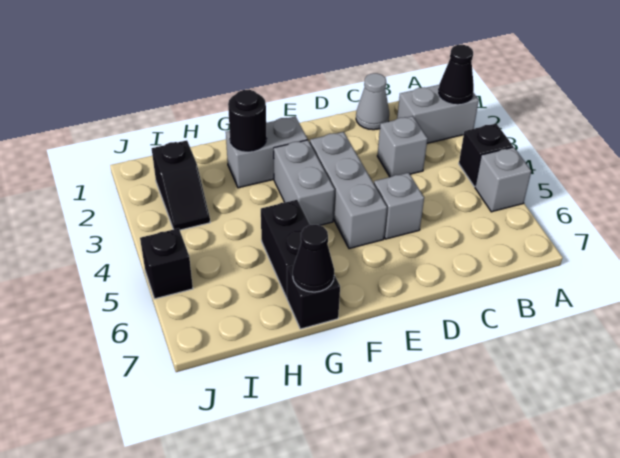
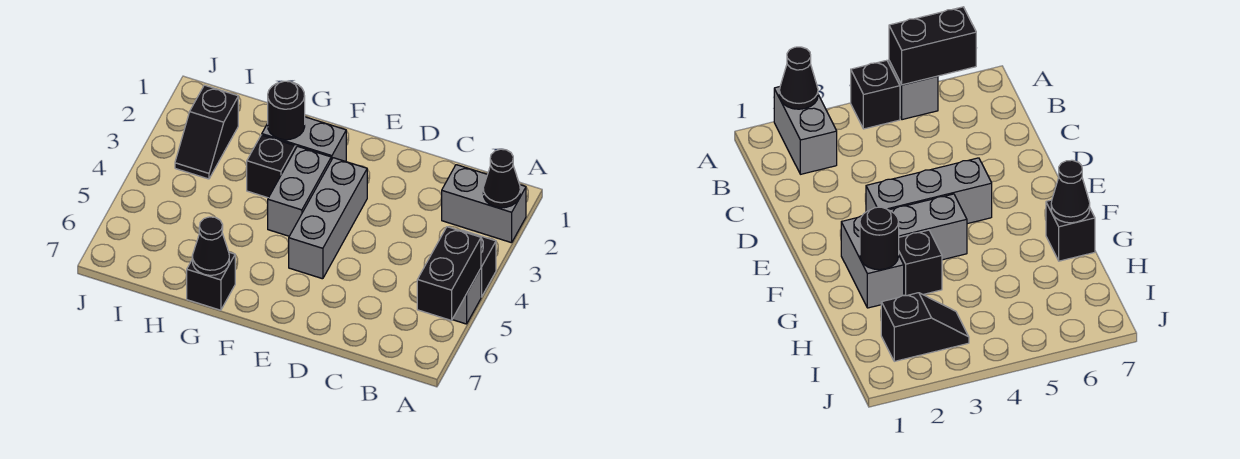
grey cone C1 level 1 -> none
grey brick C3 level 1 -> none
grey brick D5 level 1 -> none
black brick G5:G6 level 1 -> black brick A5:A6 level 2
black brick J5 level 1 -> black brick G3 level 1

